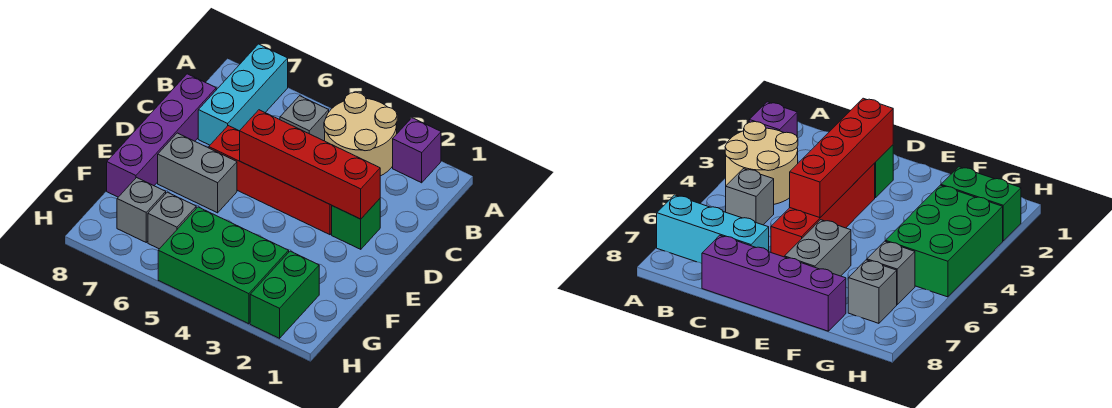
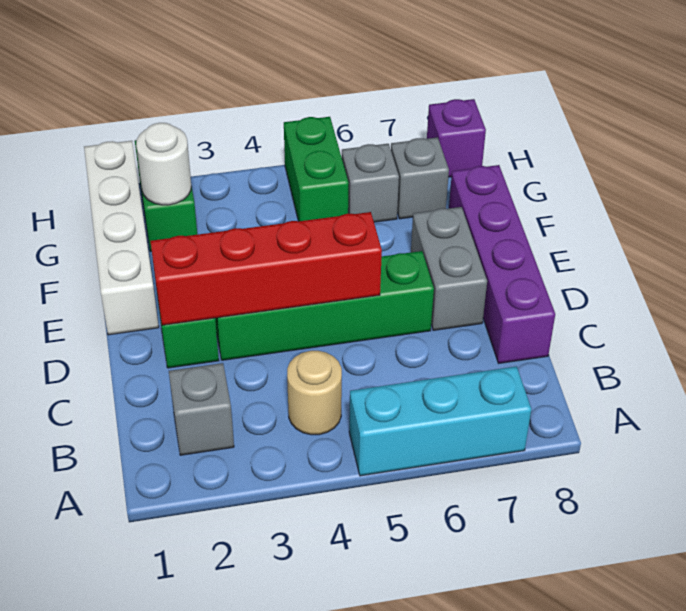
purple brick A2 level 1 -> purple brick H8 level 1
tan round brick A3:B4 level 1 -> tan round brick B4 level 1
cyan brick A7:C7 level 1 -> cyan brick A5:A7 level 1
grey brick B5 level 1 -> grey brick B2 level 1
red brick D3:D6 level 1 -> green brick D3:D6 level 1
none -> white brick E1:H1 level 1
grey brick E6:E7 level 1 -> grey brick D7:E7 level 1
none -> white round brick G2 level 2
green brick G3:H5 level 1 -> green brick G5:H5 level 1

